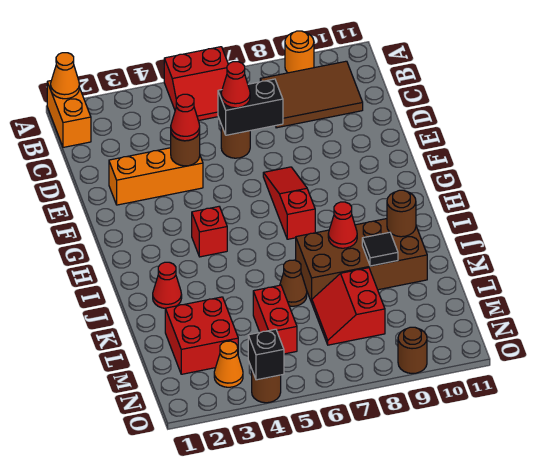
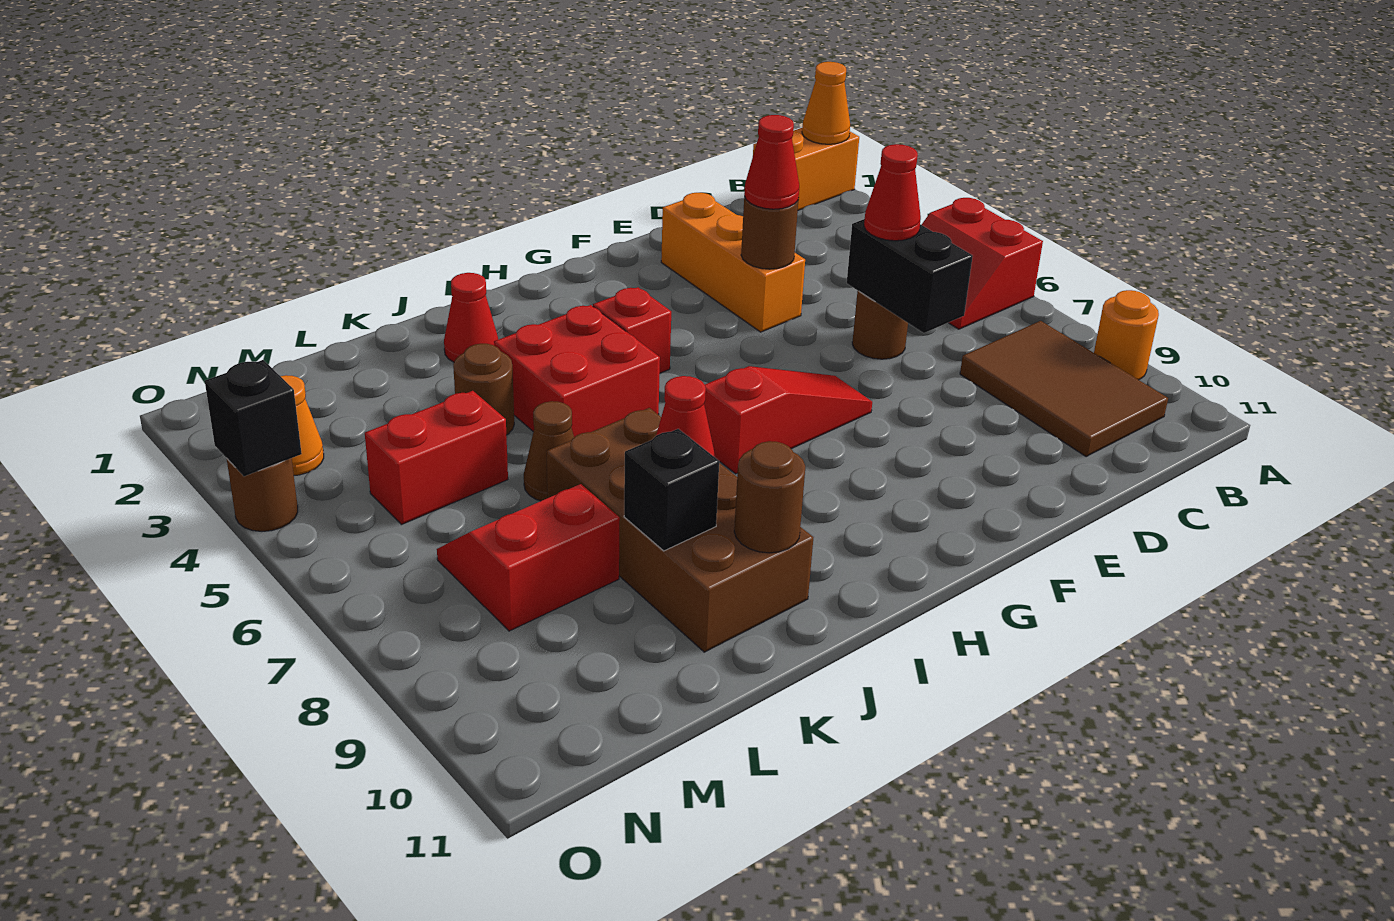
black tile K9 level 2 -> black brick K9 level 2
red brick L2:M3 level 1 -> red brick I4:J5 level 1
brown round brick O9 level 1 -> brown round brick K4 level 1

